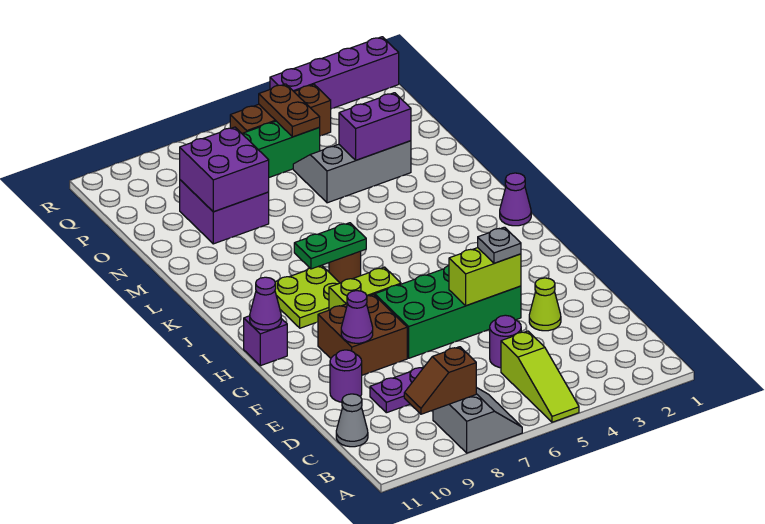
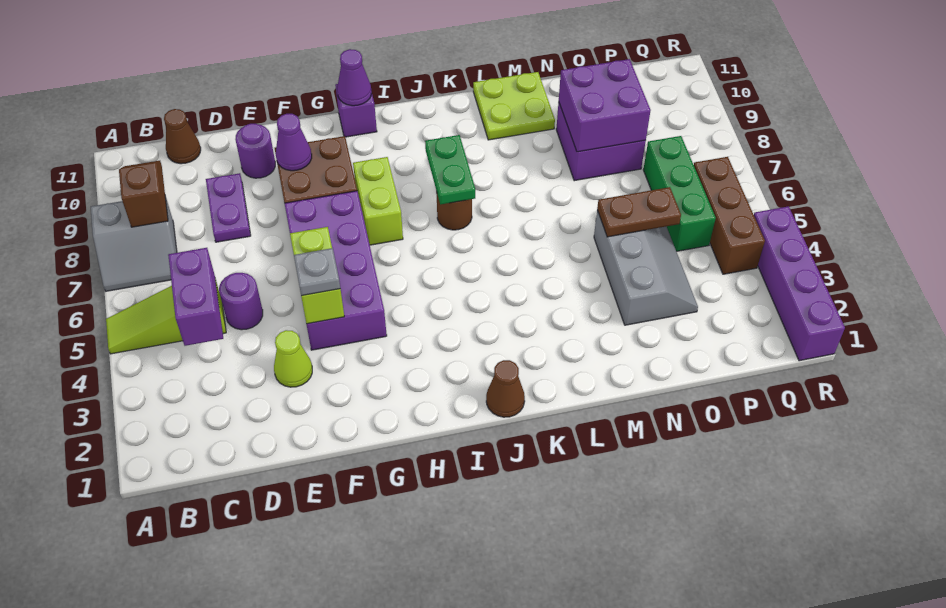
grey cone C11 level 1 -> brown cone C11 level 1
green brick F4:G7 level 1 -> purple brick F4:G7 level 1
lime plate I8:J9 level 1 -> lime plate L10:M11 level 1
purple cone J1 level 1 -> brown cone J1 level 1
purple brick N3:N4 level 2 -> purple brick C4:C5 level 2
brown plate P5:Q5 level 2 -> brown plate N5:O5 level 2

